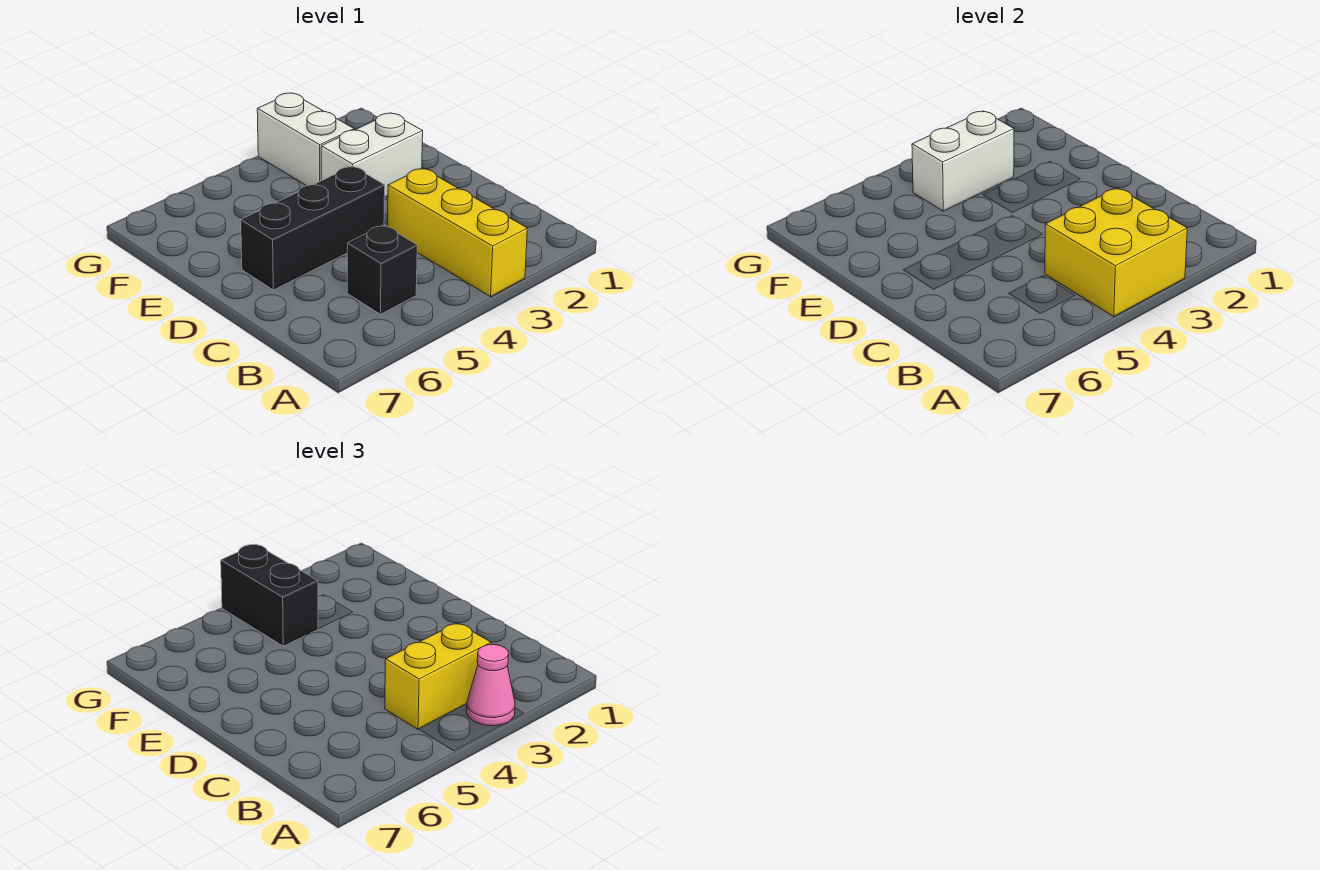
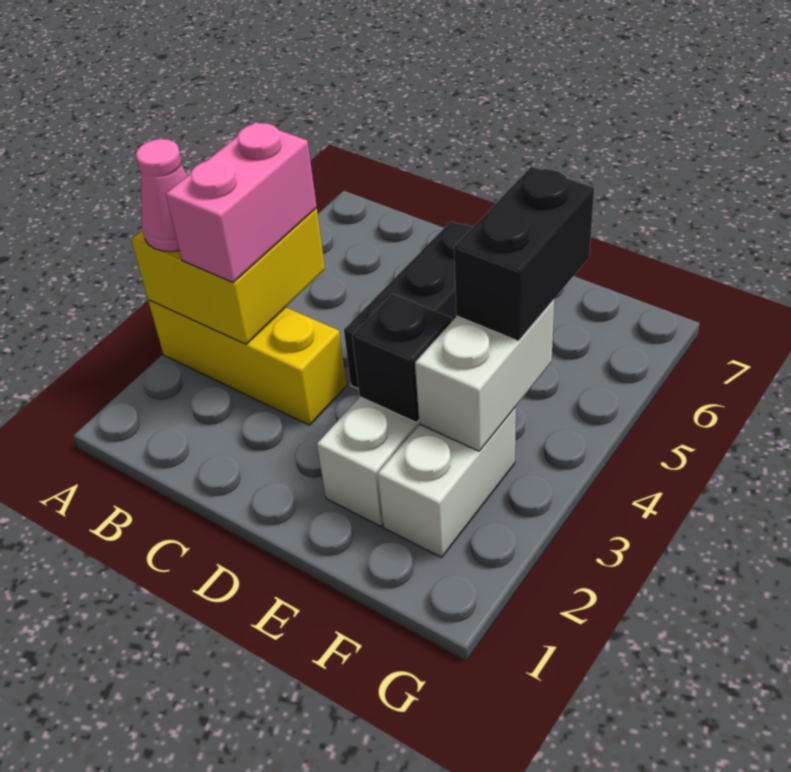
yellow brick B3:B4 level 3 -> pink brick B3:B4 level 3
black brick B5 level 1 -> black brick E3 level 2
white brick F3:G3 level 1 -> white brick F2:F3 level 1
black brick F4:G4 level 3 -> black brick F4:F5 level 3

